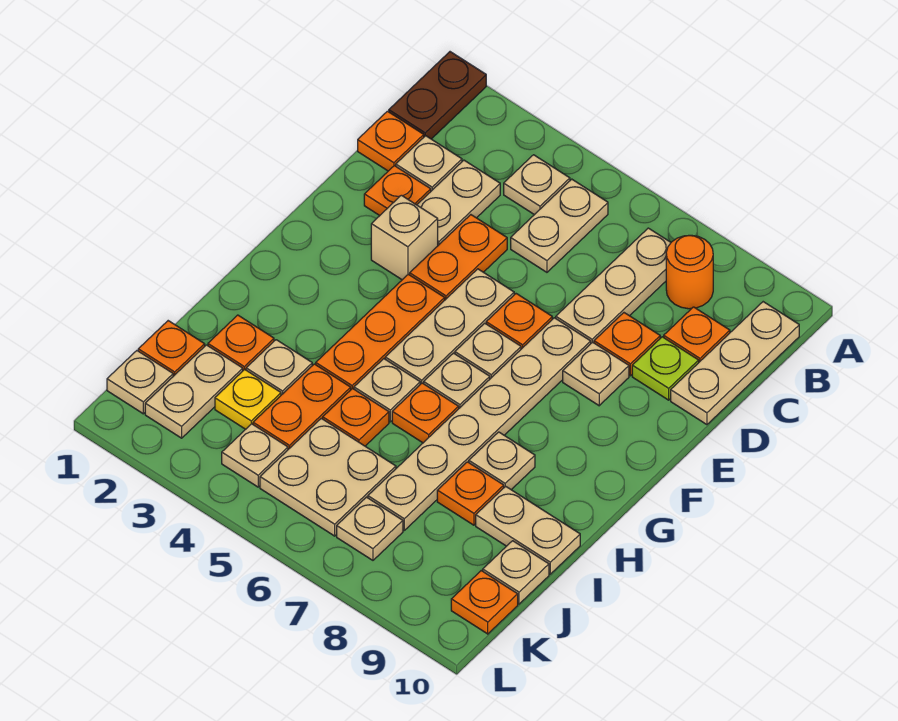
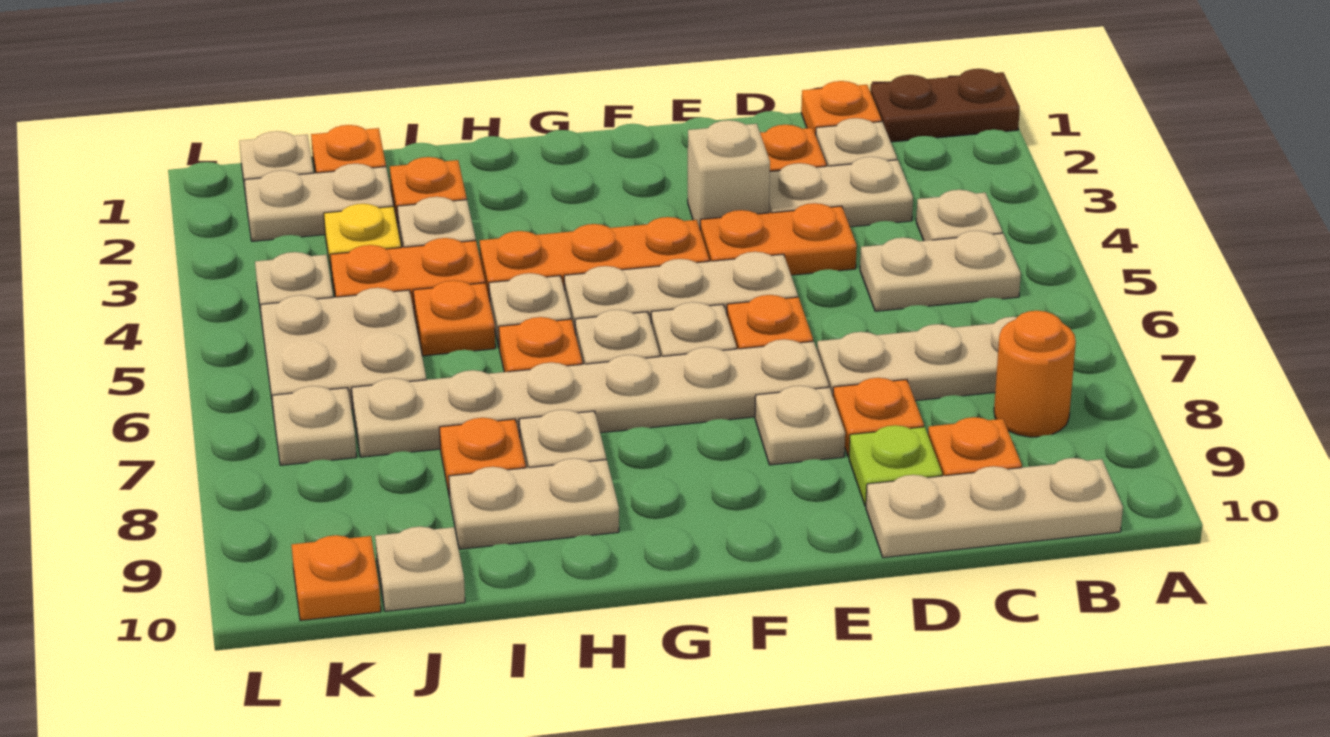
tan plate I9:I10 level 1 -> tan plate H9:I9 level 1

